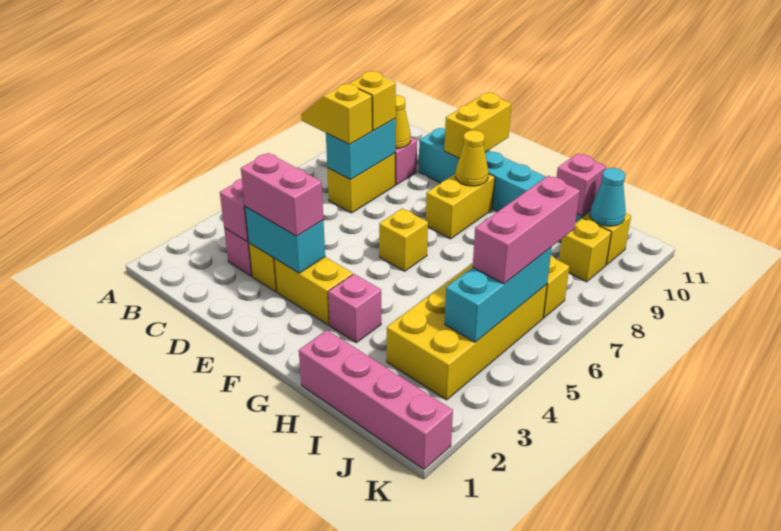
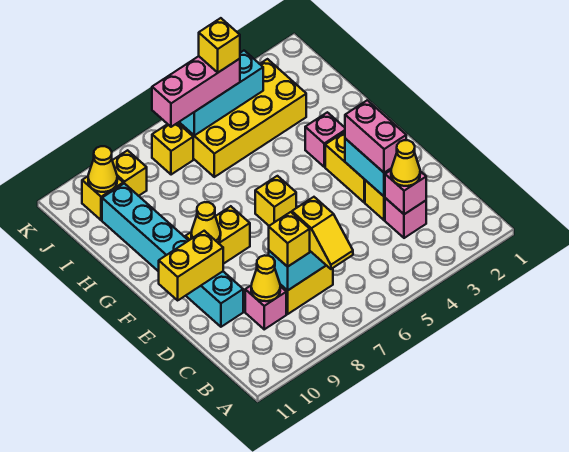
none -> yellow cone C3 level 3
pink brick H1:K1 level 1 -> none
pink brick I10 level 2 -> none
none -> yellow brick J5 level 4
cyan cone J10 level 2 -> yellow cone J10 level 2

